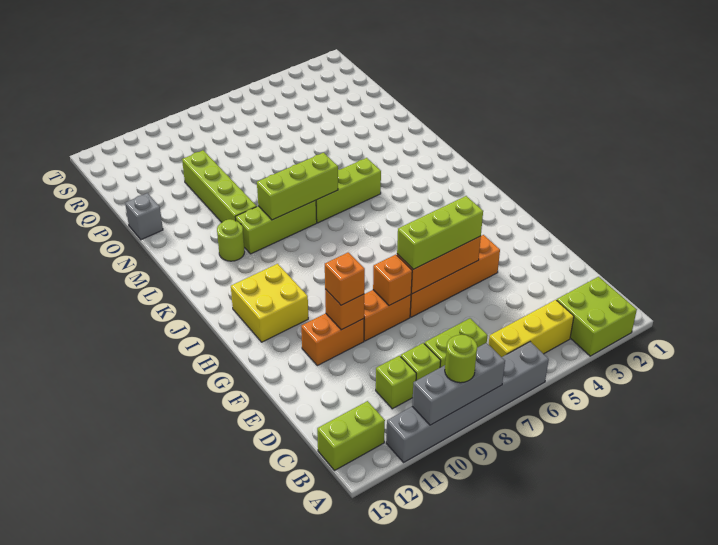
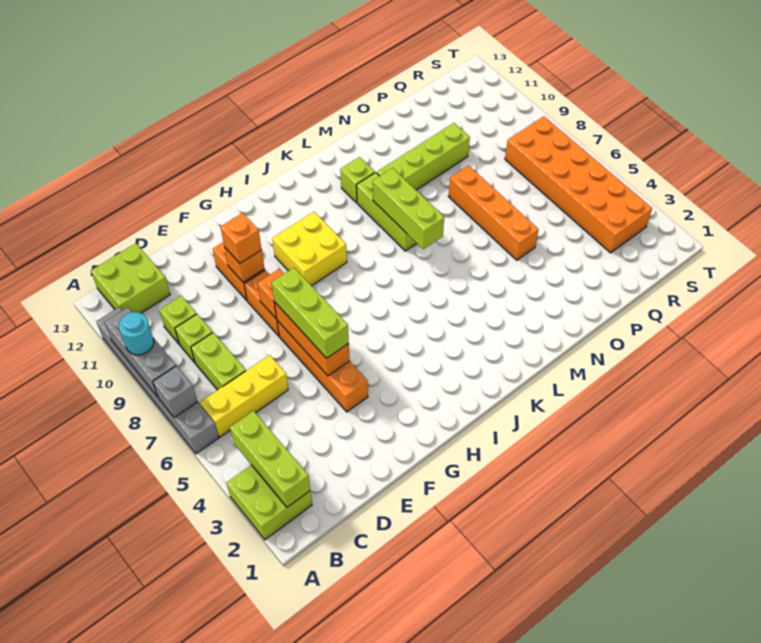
lime round brick A9 level 3 -> cyan round brick A9 level 3
yellow brick B4:B6 level 1 -> yellow brick B6:D6 level 1
lime brick B12:B13 level 1 -> lime brick B12:C13 level 1
yellow brick H11:I12 level 1 -> yellow brick H9:I10 level 1
lime brick L5:L7 level 1 -> lime brick B2:B4 level 2
lime round brick L11 level 1 -> lime brick L11 level 1
none -> orange brick O5:O8 level 1
grey brick O13 level 1 -> grey brick A7 level 2
none -> orange brick R3:S8 level 1

